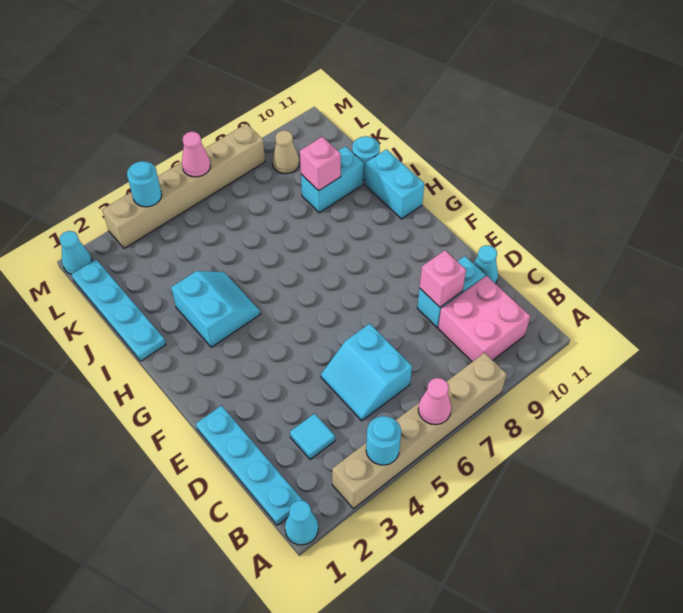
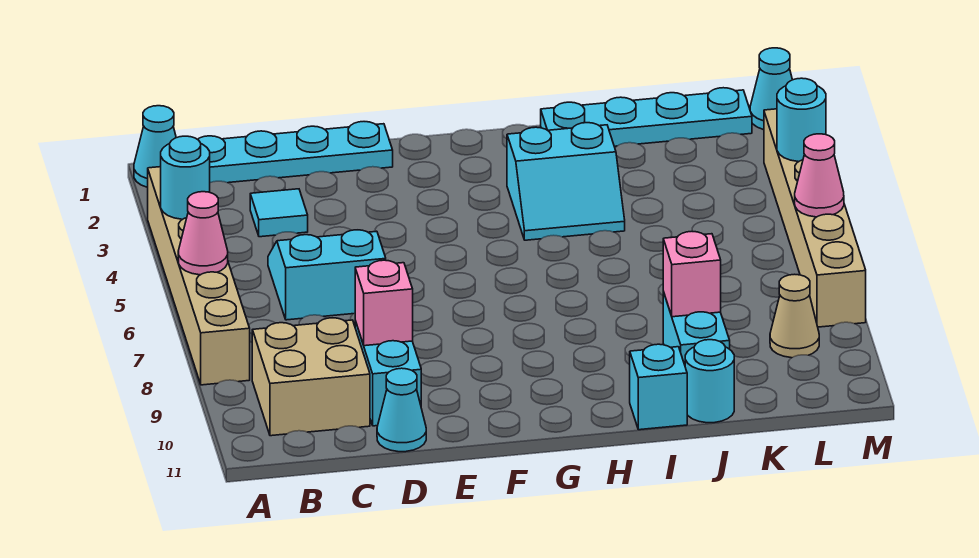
pink brick B9:C10 level 1 -> tan brick B9:C10 level 1
cyan brick H11:I11 level 1 -> cyan brick I11 level 1

